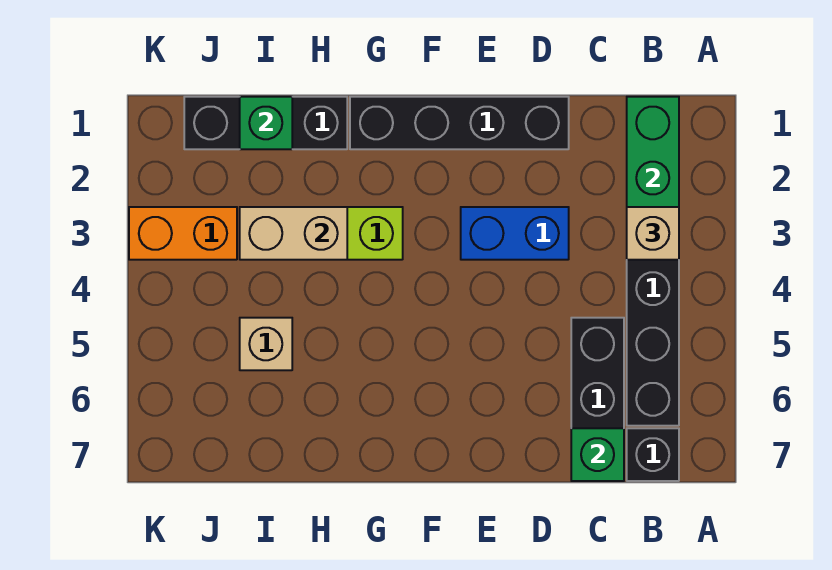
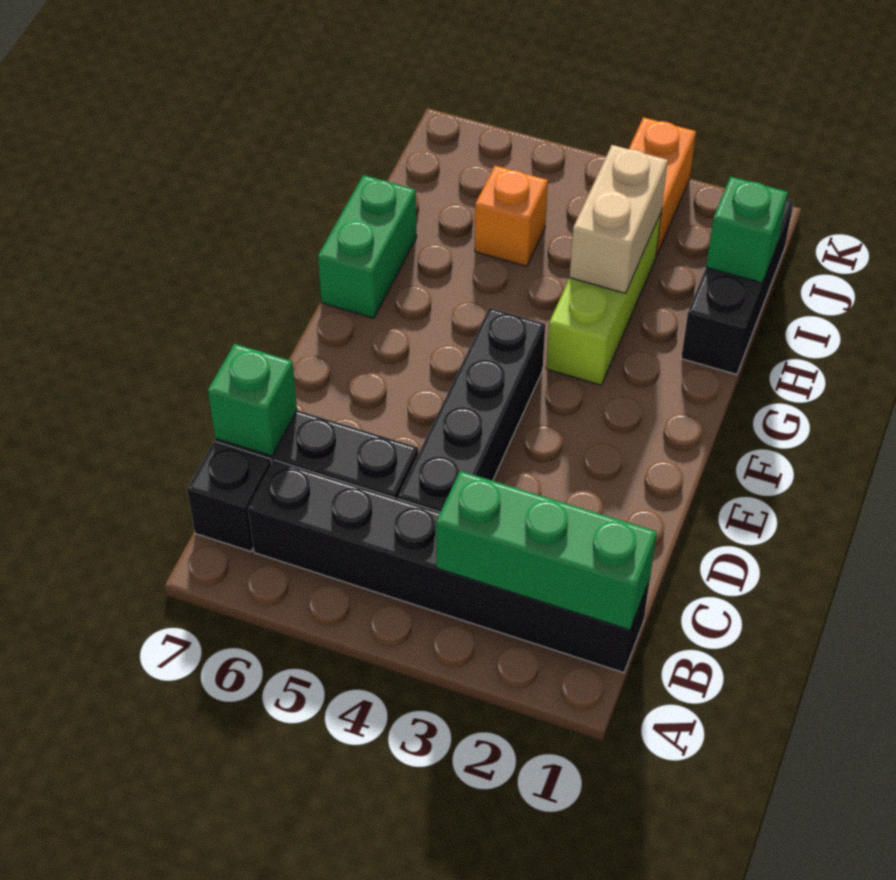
tan brick B3 level 3 -> none
black brick D1:G1 level 1 -> black brick C4:F4 level 1
blue brick D3:E3 level 1 -> none
none -> green brick G7:H7 level 1
tan brick I5 level 1 -> orange brick I5 level 1

